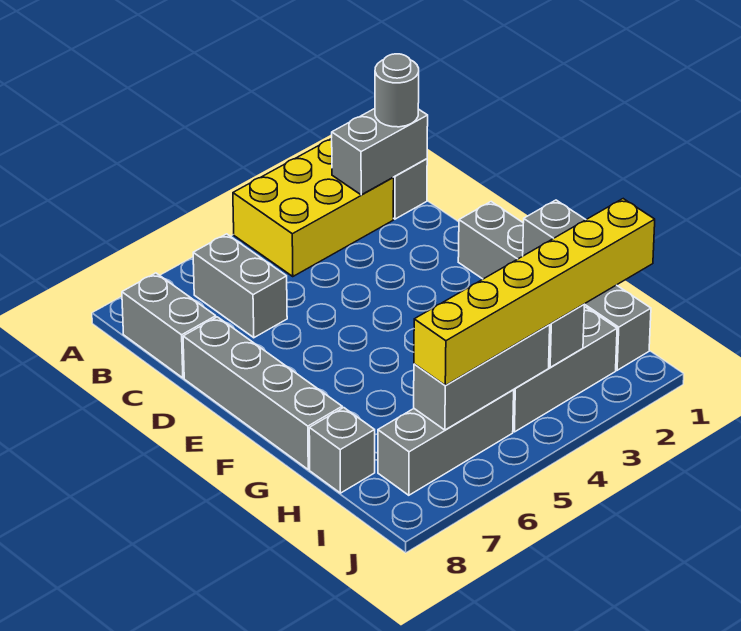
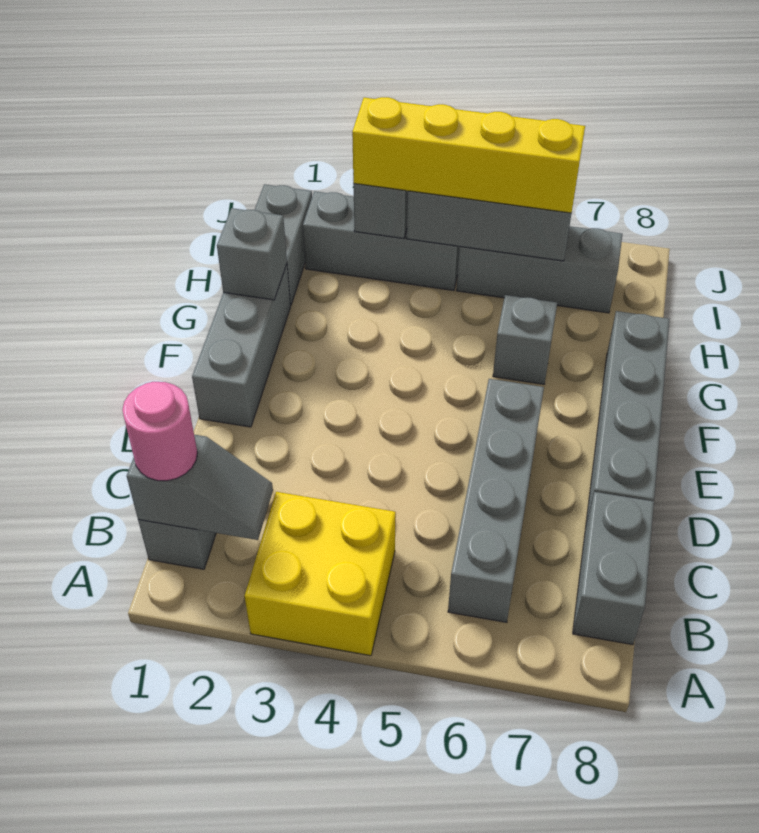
yellow brick A2:B4 level 1 -> yellow brick A3:B4 level 1
grey brick B1:B2 level 2 -> grey slope B1:B2 level 2 top 1
grey round brick B1 level 3 -> pink round brick B1 level 3
grey brick B6:C6 level 1 -> grey brick B6:E6 level 1
grey brick H8 level 1 -> grey brick G6 level 1
yellow brick I1:I6 level 3 -> yellow brick I3:I6 level 3

